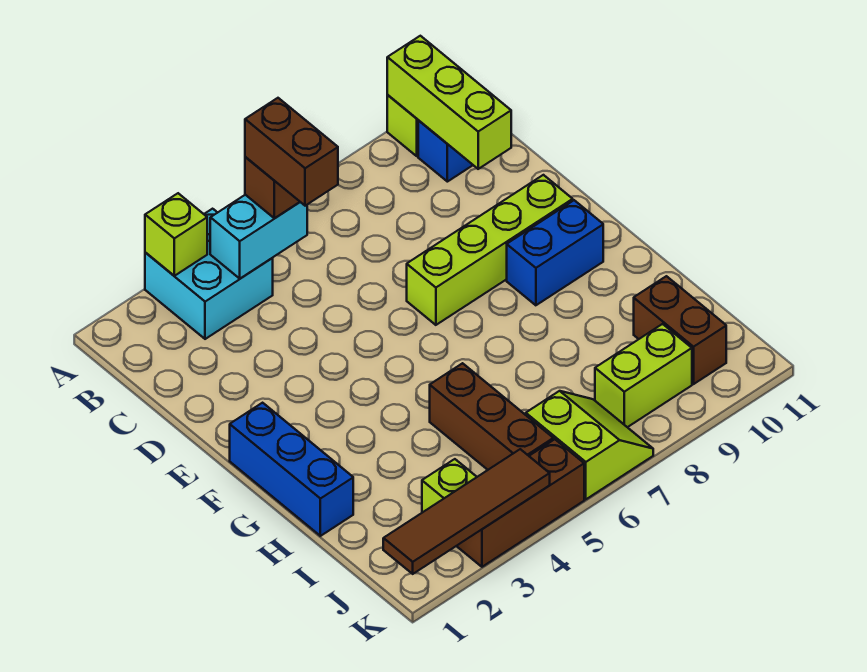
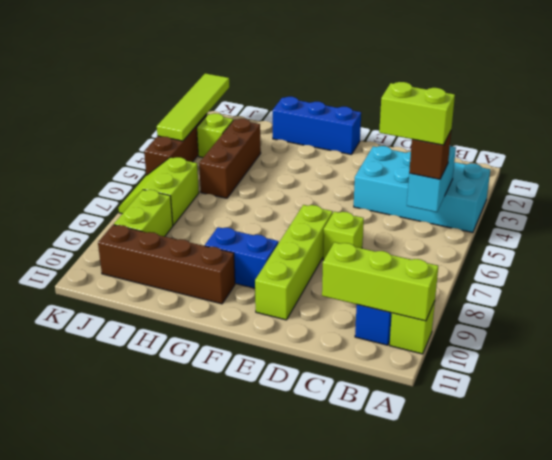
cyan brick A3:B4 level 1 -> cyan brick A3:D4 level 1
lime brick A3 level 2 -> lime brick D7 level 1
brown brick B5:C5 level 4 -> lime brick B5:C5 level 4
blue brick F9:F10 level 1 -> blue brick F9:G9 level 1
brown brick H5:J5 level 1 -> brown brick I3:I5 level 1
brown brick I10:J10 level 1 -> brown brick G10:J10 level 1
lime slope J6:K7 level 1 top 6 -> lime slope J6:K7 level 1 top J
brown tile K1:K4 level 2 -> lime tile K1:K4 level 2

